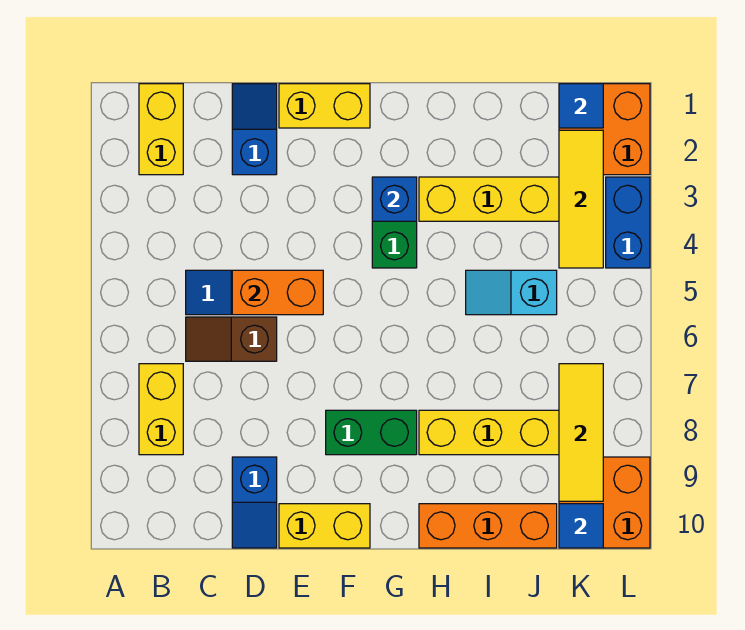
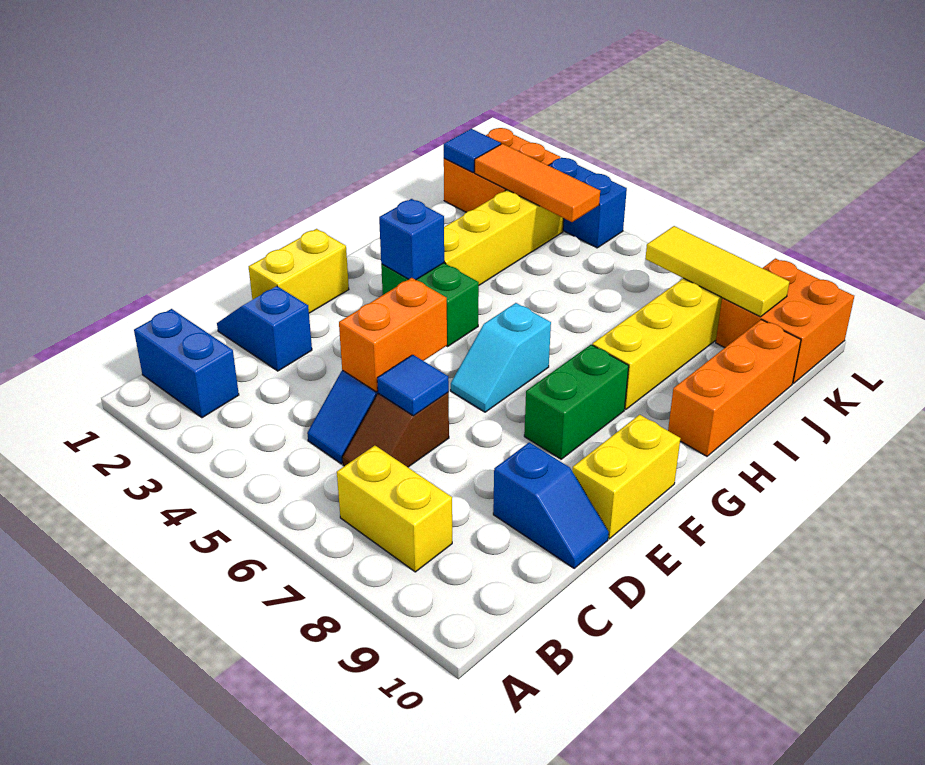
yellow brick B1:B2 level 1 -> blue brick B1:B2 level 1
cyan slope I5:J5 level 1 top J -> cyan slope F6:G6 level 1 top G
yellow tile K2:K4 level 2 -> orange tile K2:K4 level 2
blue tile K10 level 2 -> blue tile D6 level 2

